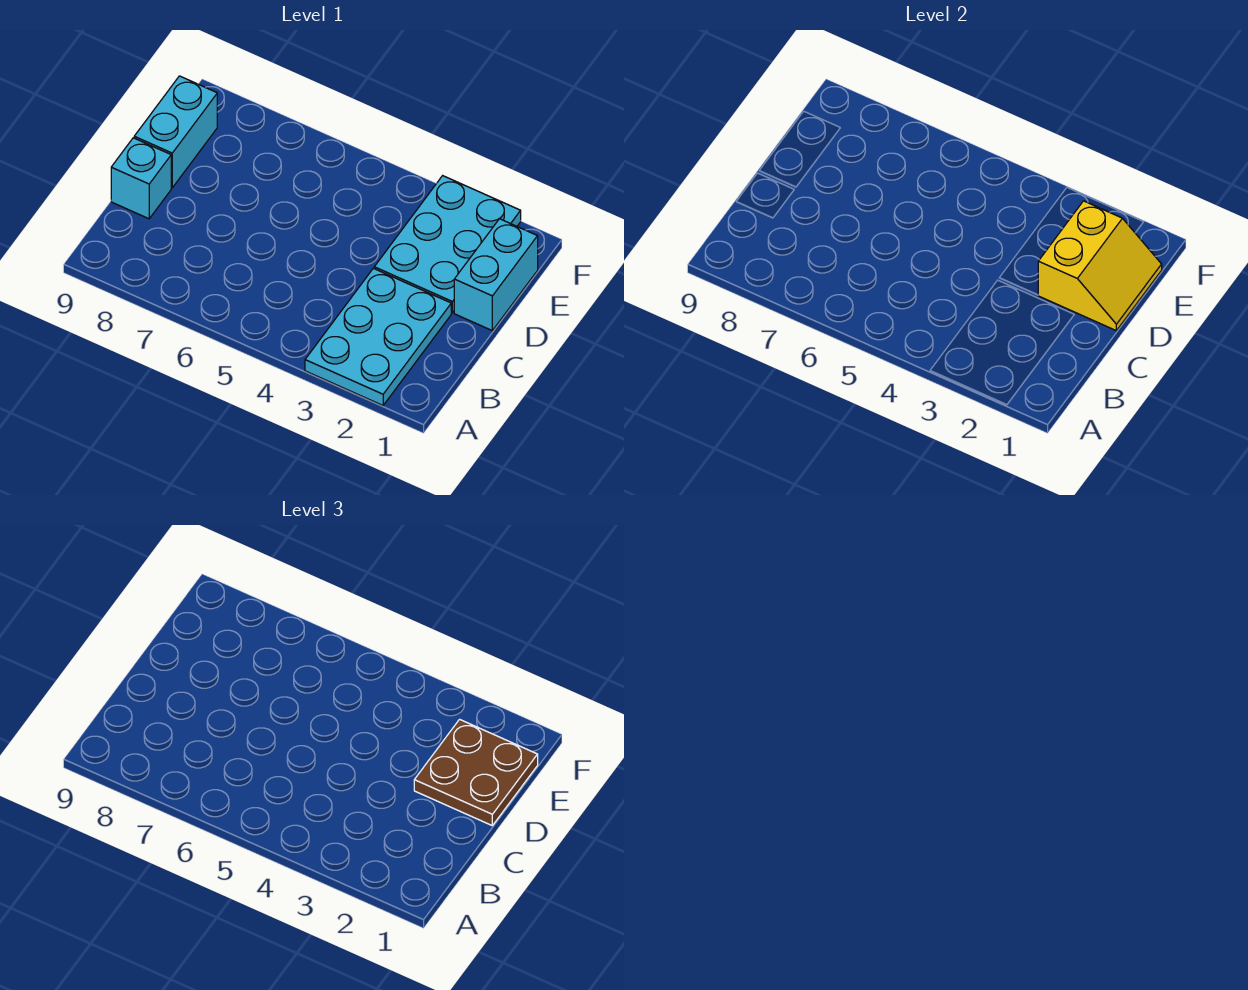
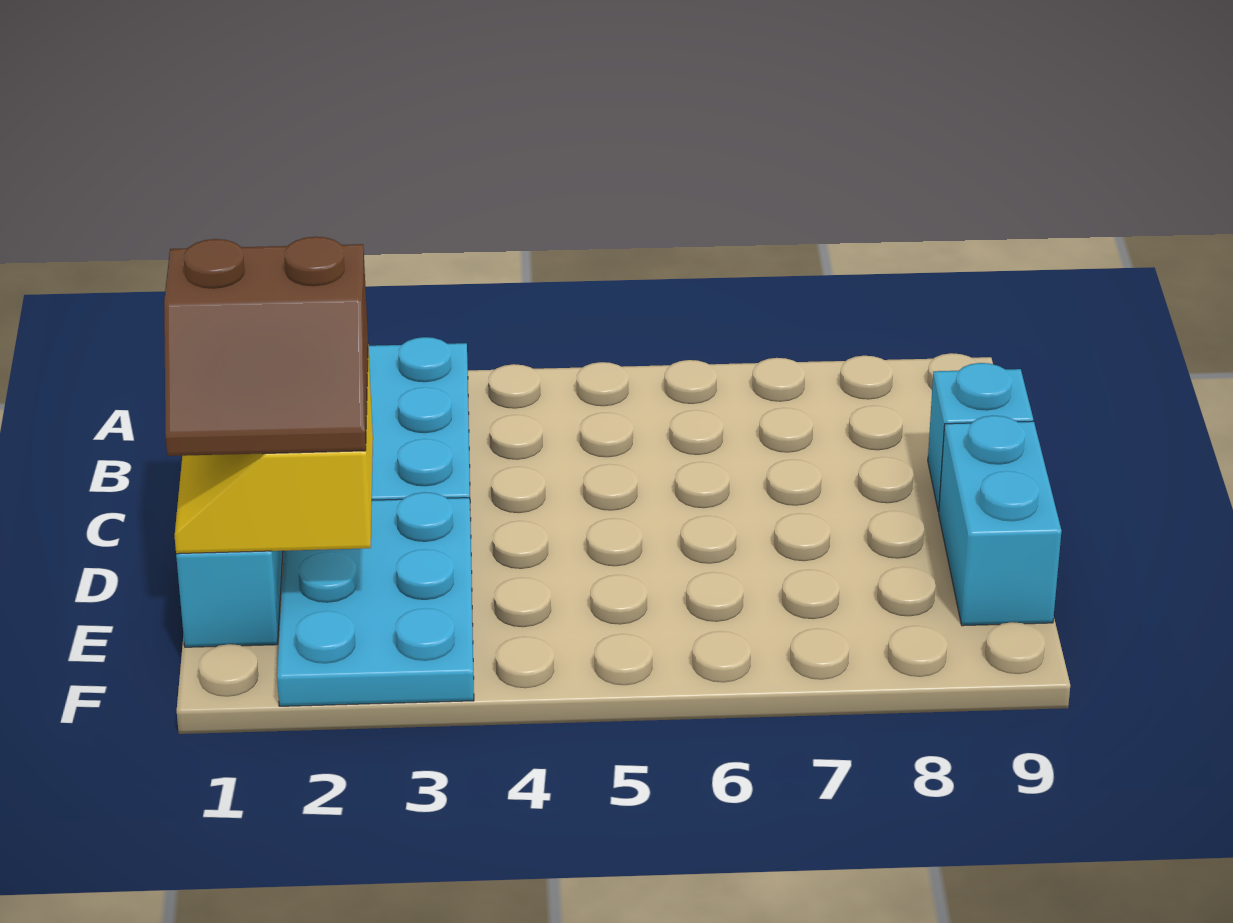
brown plate D1:E2 level 3 -> brown slope D1:E2 level 3 top D

